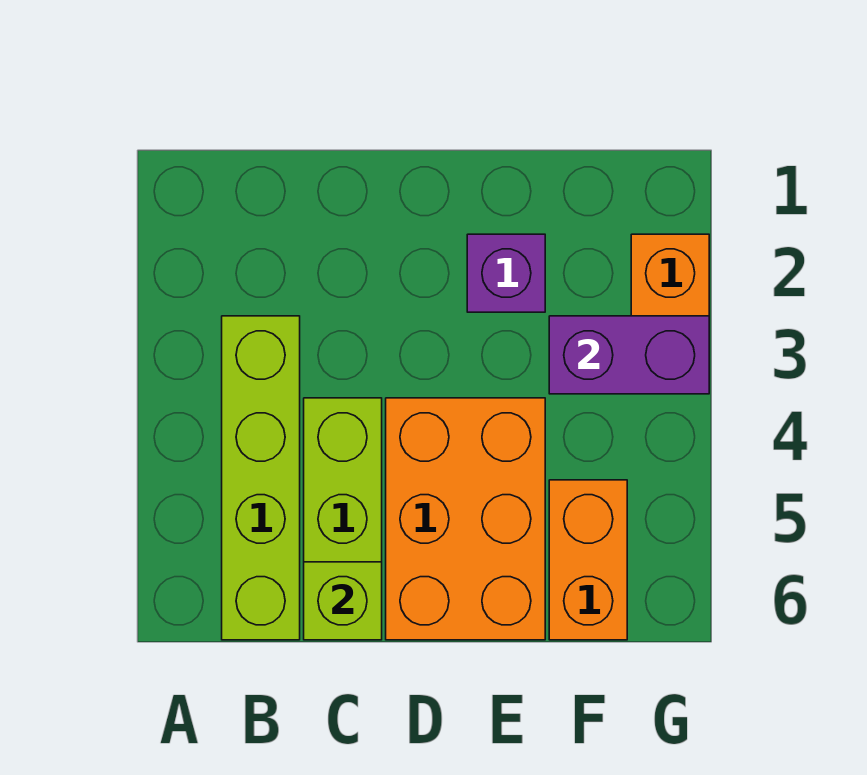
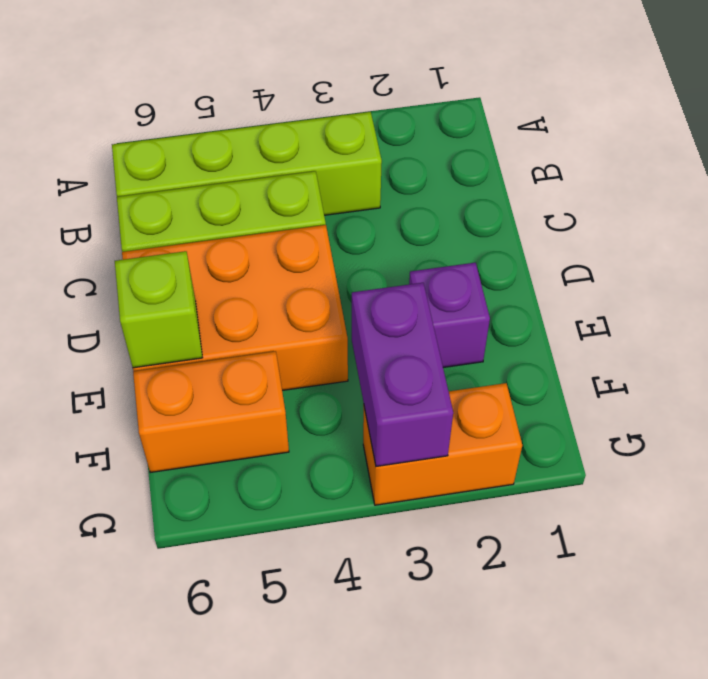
lime brick C6 level 2 -> lime brick E6 level 2

